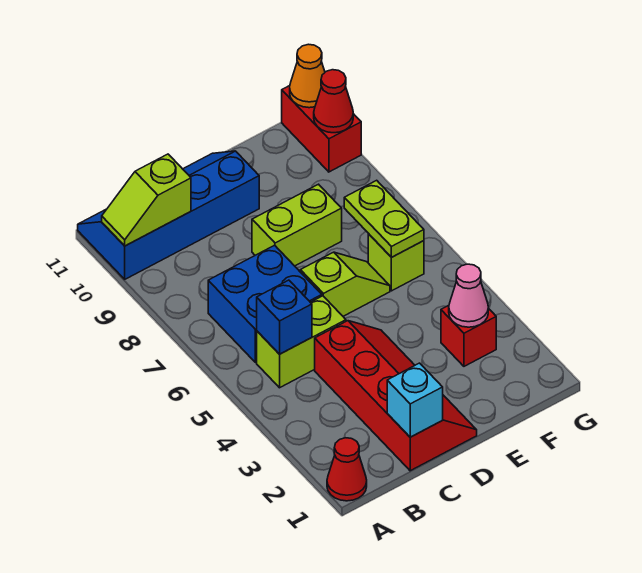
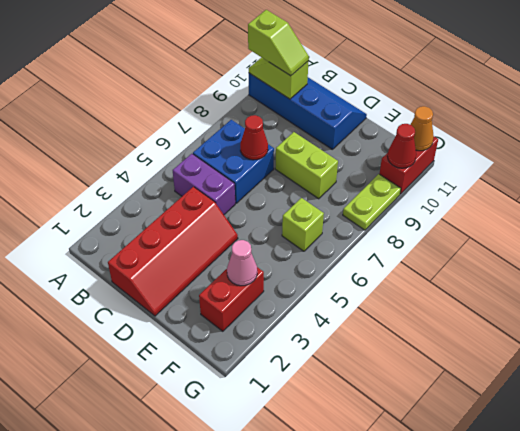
red cone A1 level 1 -> red cone C7 level 2
lime brick B5:C5 level 1 -> purple brick B5:C5 level 1
blue brick B5 level 2 -> none
cyan brick C1 level 2 -> none
lime slope D6:E6 level 1 top D -> lime slope A10:B10 level 3 top A
red brick F3 level 1 -> red brick F2:F3 level 1
lime plate F6:F7 level 2 -> lime plate G8:G9 level 1

